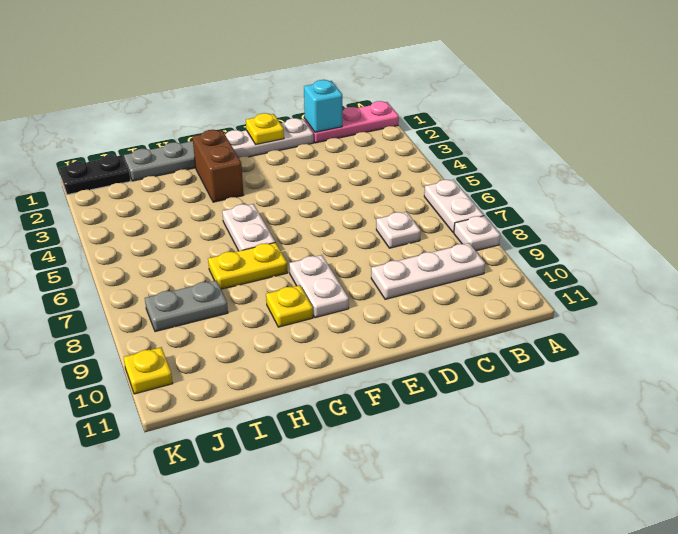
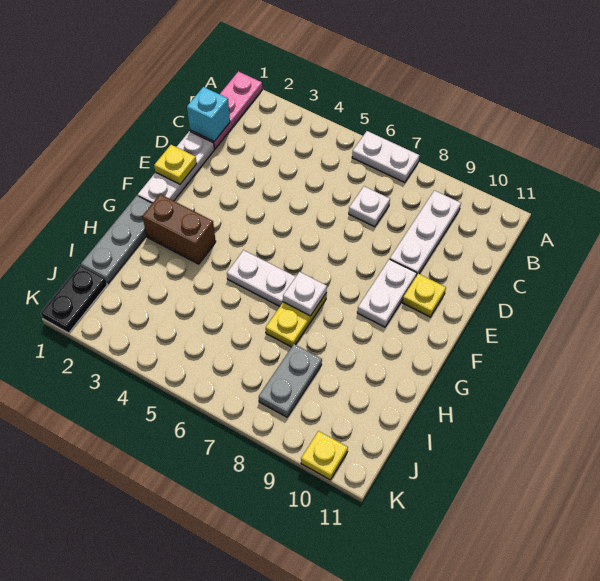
white plate A8 level 1 -> white plate G7 level 2
white plate F8:F9 level 1 -> white plate E9:F9 level 1
yellow plate G9 level 1 -> yellow plate E10 level 1

